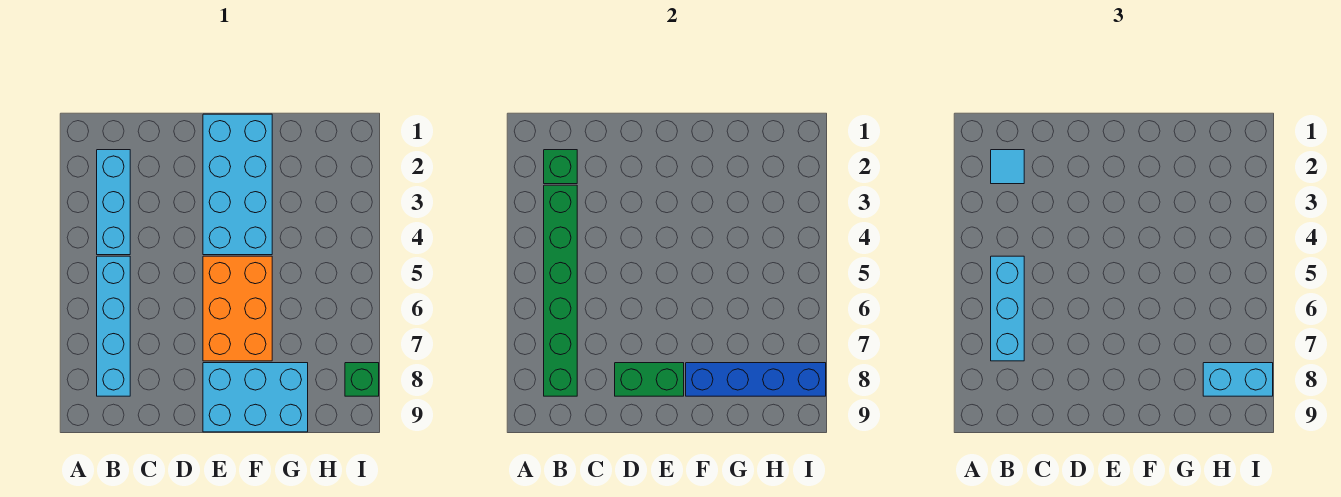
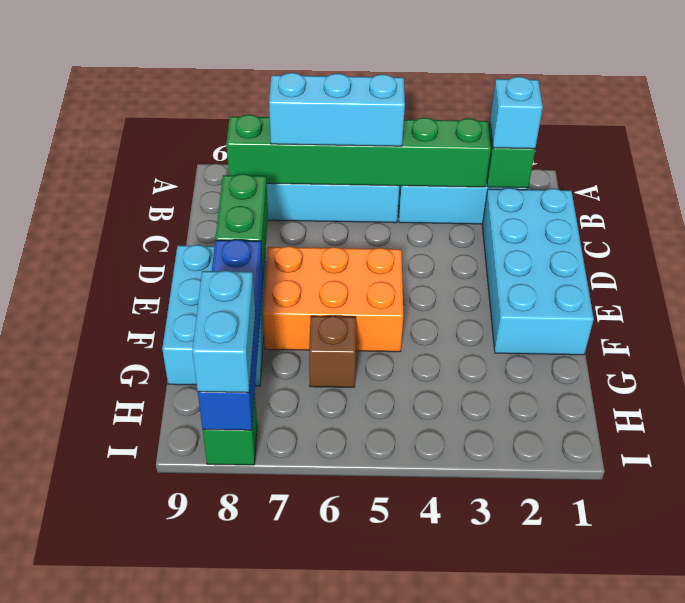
cyan tile B2 level 3 -> cyan brick B2 level 3
cyan brick E1:F4 level 1 -> cyan brick C1:F2 level 1
none -> brown brick G6 level 1

